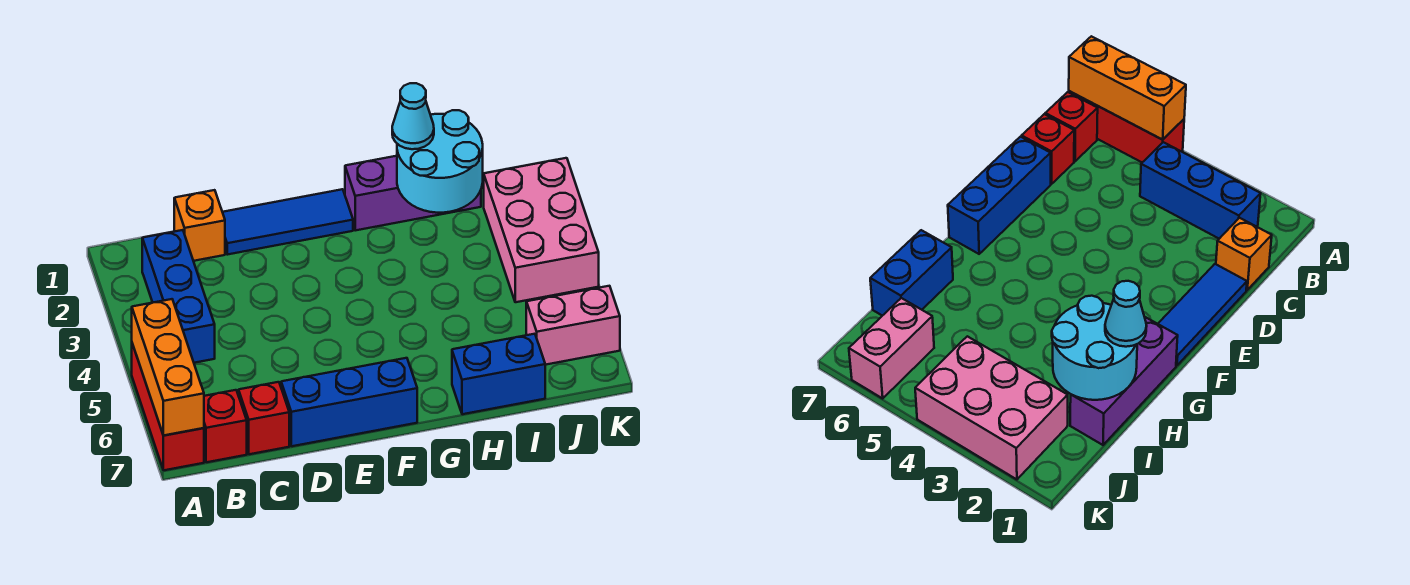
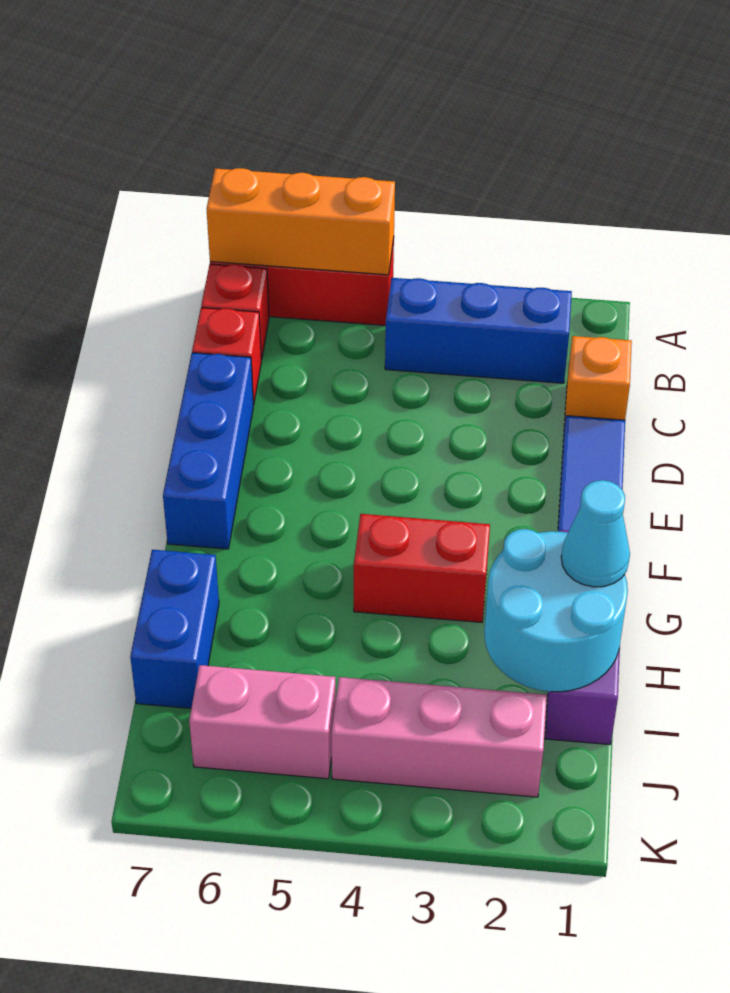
none -> red brick G3:G4 level 1
pink brick J2:K4 level 1 -> pink brick J2:J4 level 1
pink brick J6:K6 level 1 -> pink brick J5:J6 level 1

